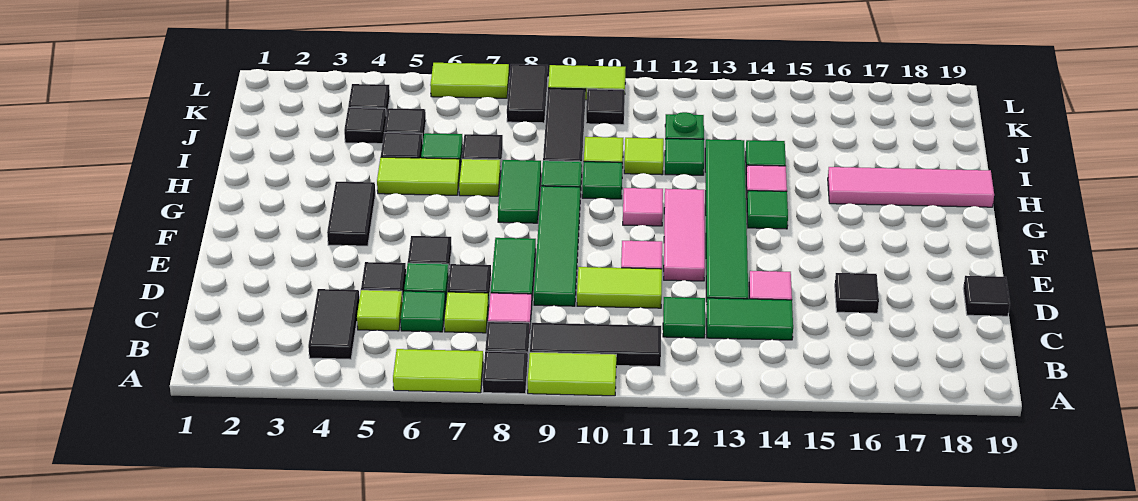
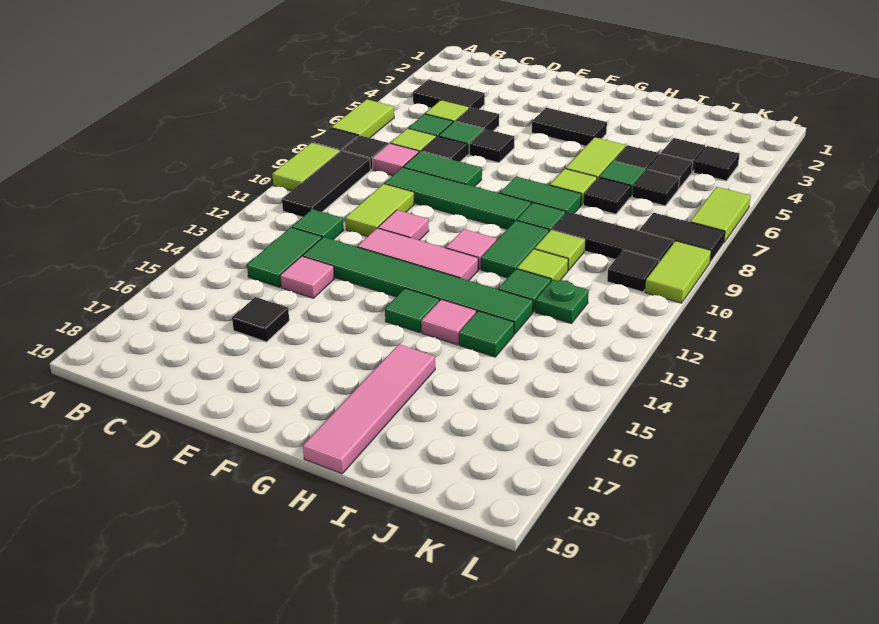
black tile D19 level 1 -> black tile J6 level 1
green tile H10 level 1 -> green tile H10:H11 level 1

